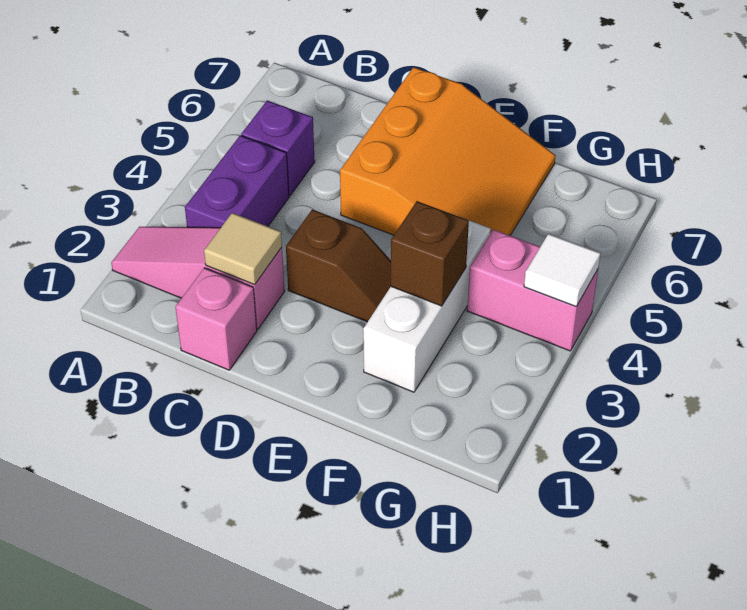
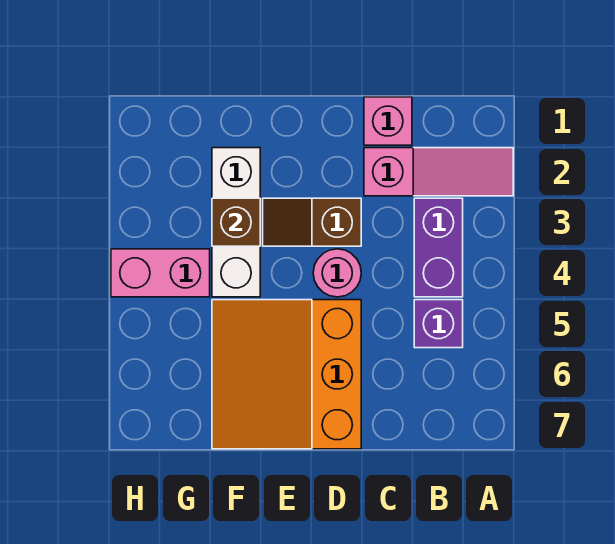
tan tile C2 level 2 -> none
none -> pink round brick D4 level 1
white tile H4 level 2 -> none

